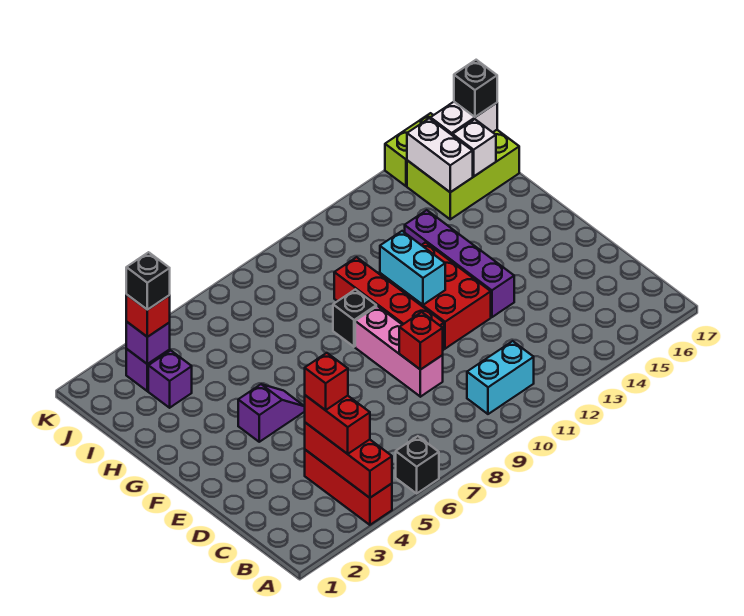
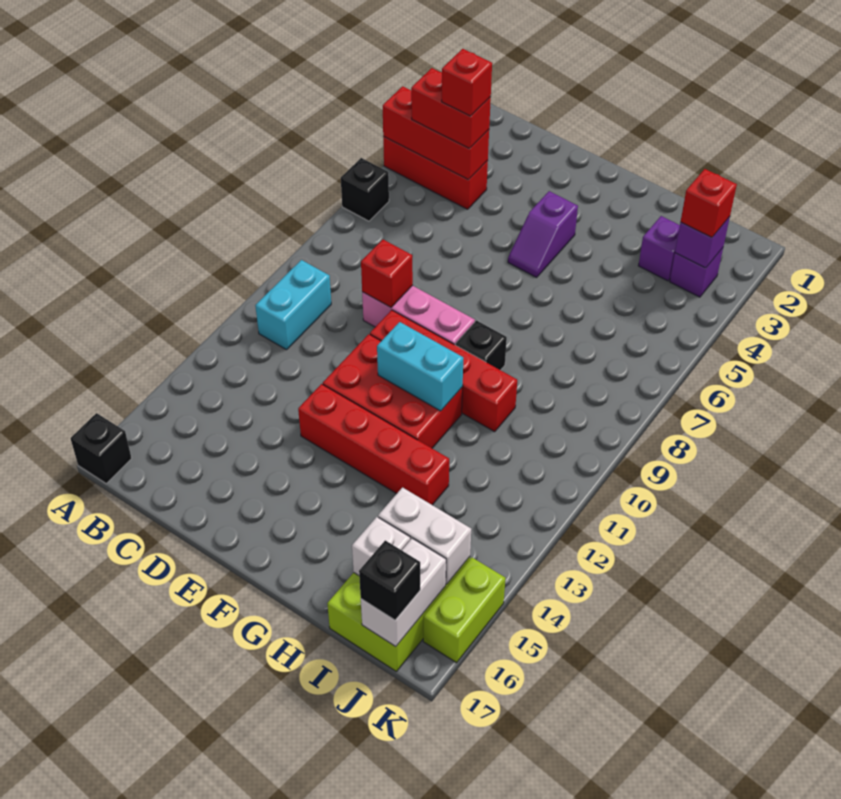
purple brick E13:H13 level 1 -> red brick E13:H13 level 1
black brick J3 level 4 -> black brick A17 level 1

